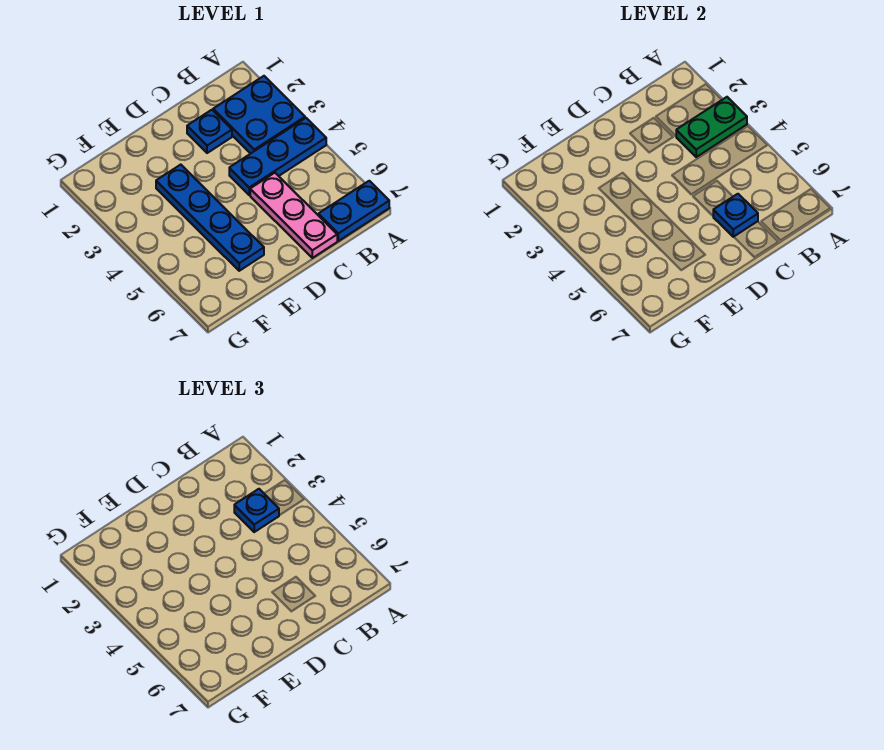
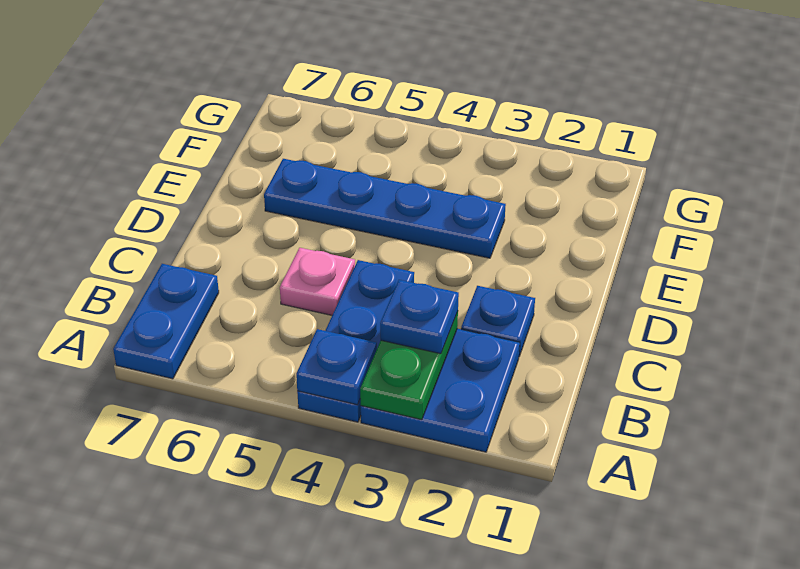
pink plate C5:C7 level 1 -> pink plate C5 level 1
blue plate C6 level 2 -> blue plate A4 level 2

